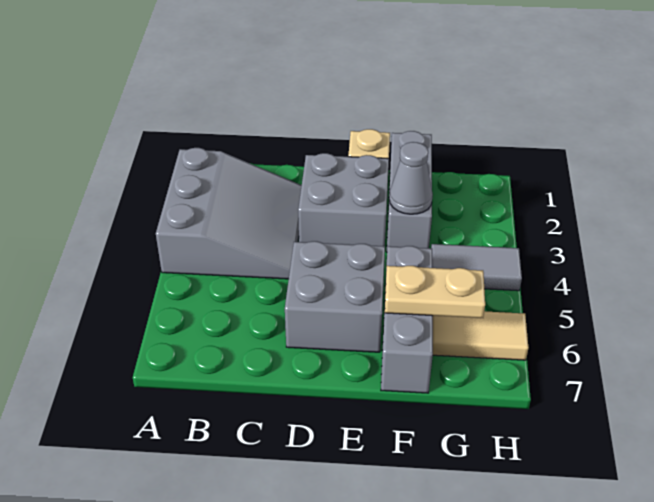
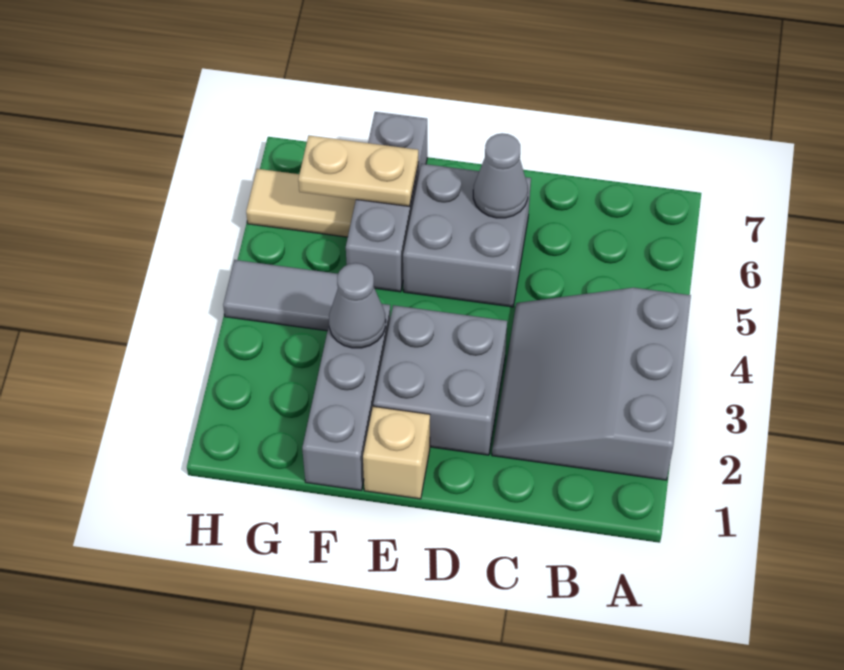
none -> grey cone D6 level 2

